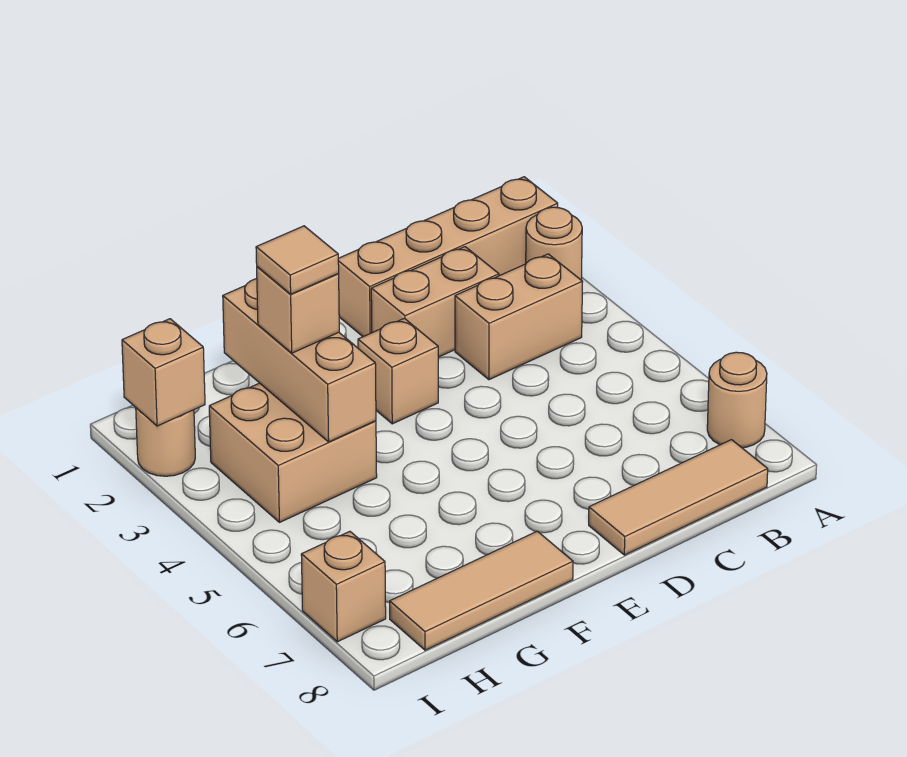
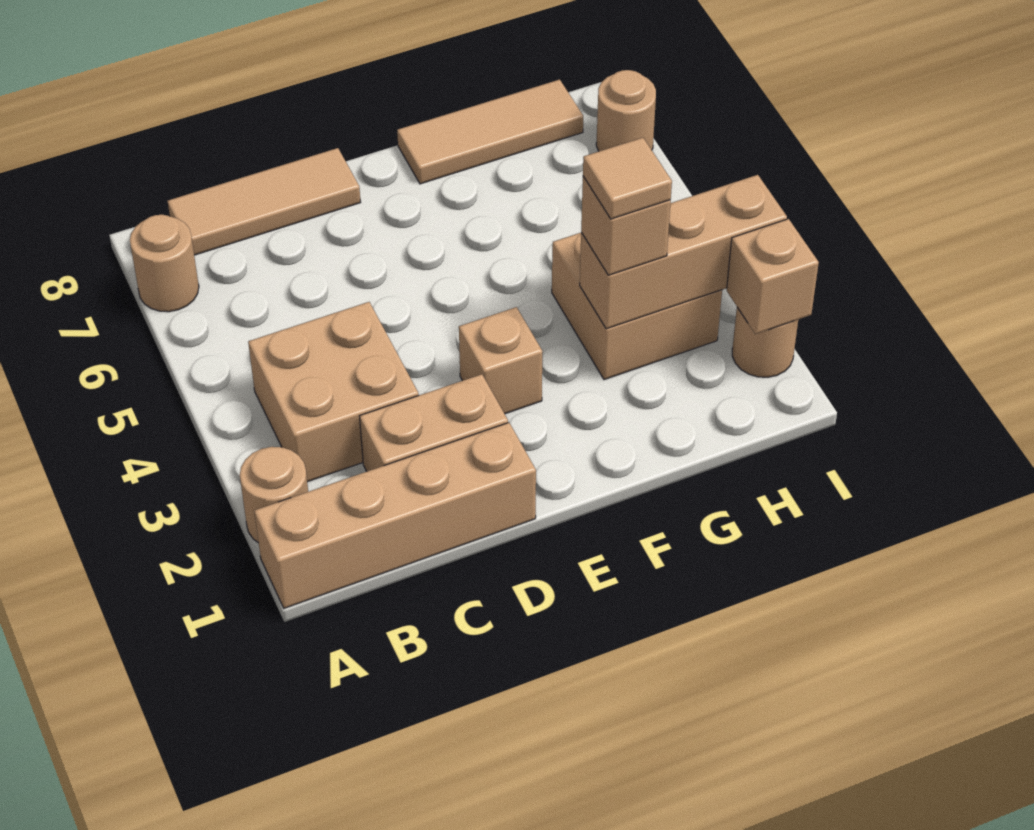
tan brick B3:C3 level 1 -> tan brick B3:C4 level 1
tan brick G2:G4 level 2 -> tan brick G3:I3 level 2
tan brick I7 level 1 -> tan round brick I7 level 1

